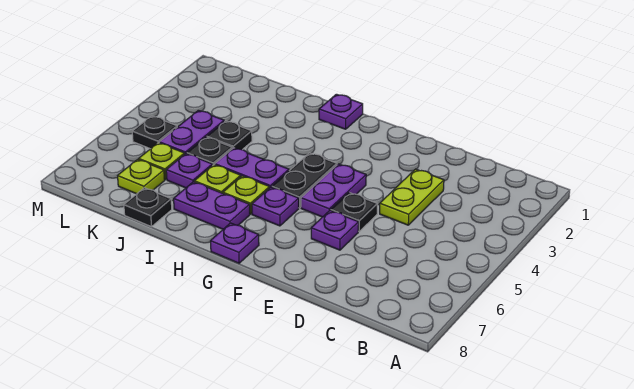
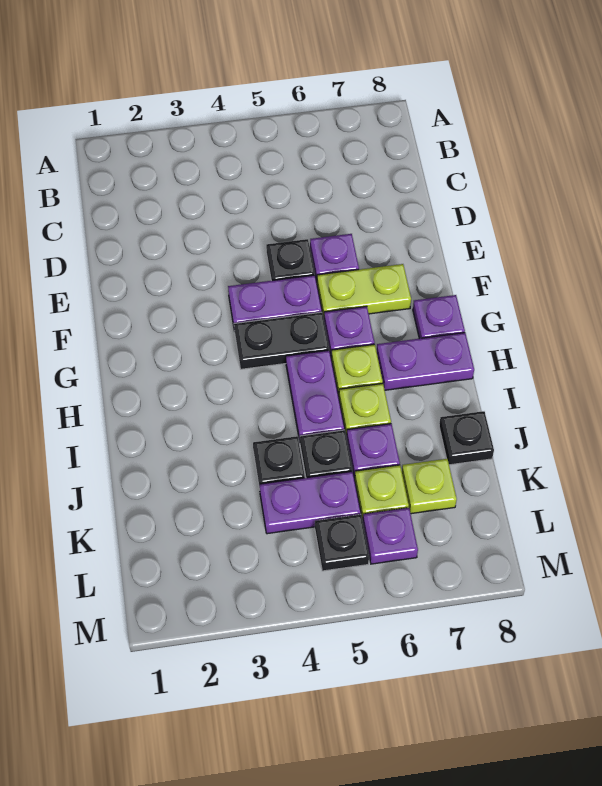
lime plate D3:D4 level 1 -> lime plate F6:F7 level 1
purple plate H1 level 1 -> purple plate L6 level 1
purple plate H7:I7 level 1 -> purple plate H7:H8 level 1

